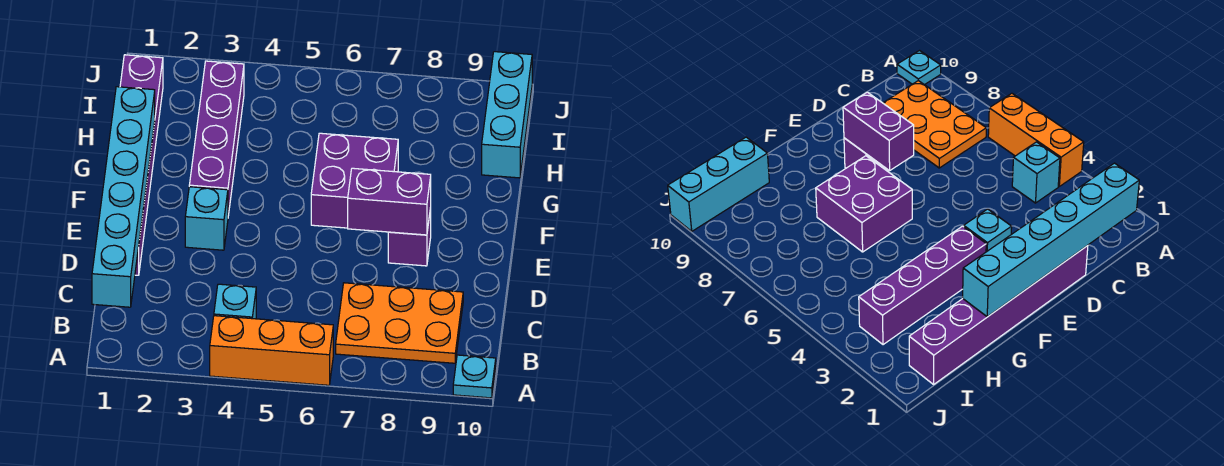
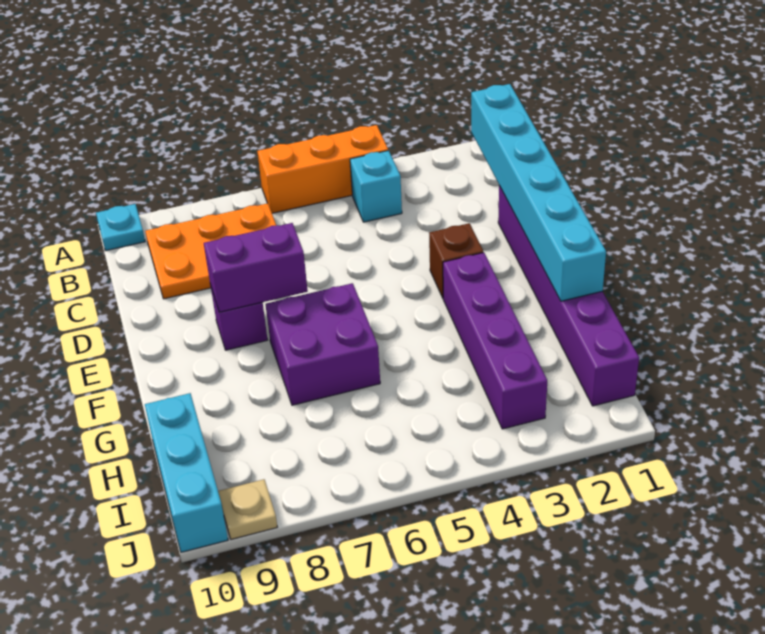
cyan brick E3 level 1 -> brown brick E3 level 1
none -> tan plate J9 level 1

